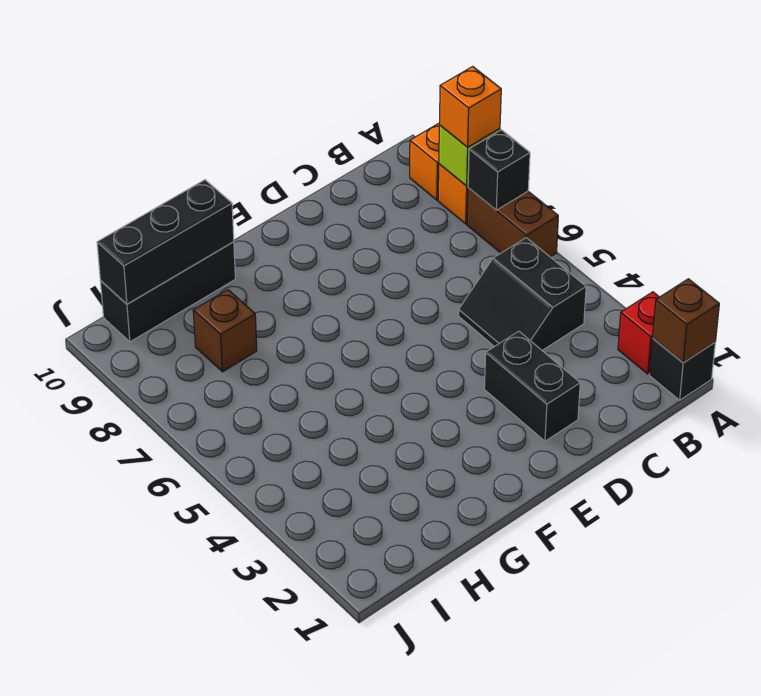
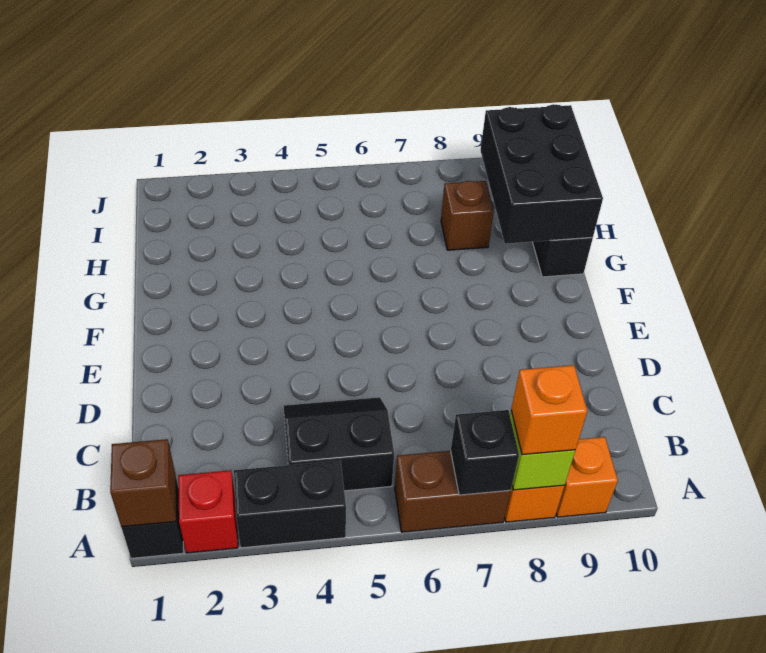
black brick D2:D3 level 1 -> black brick A3:A4 level 1
black brick G10:I10 level 2 -> black brick G9:I10 level 2

